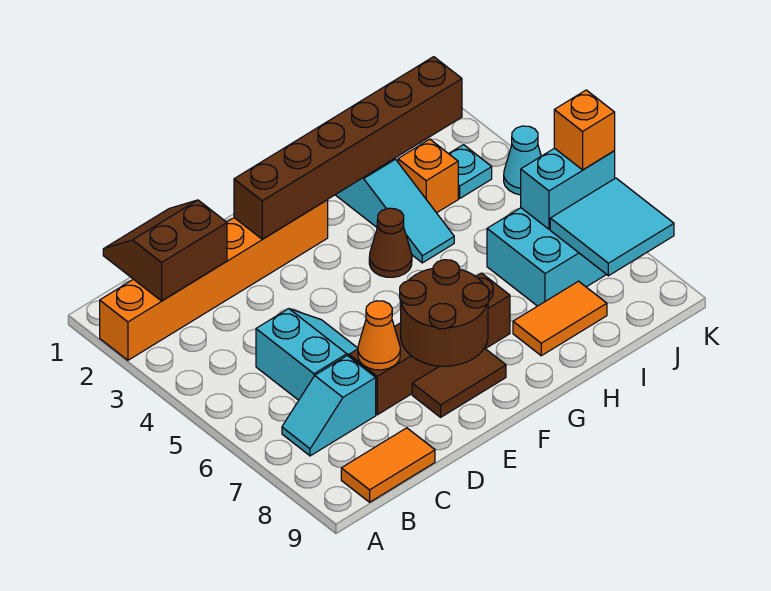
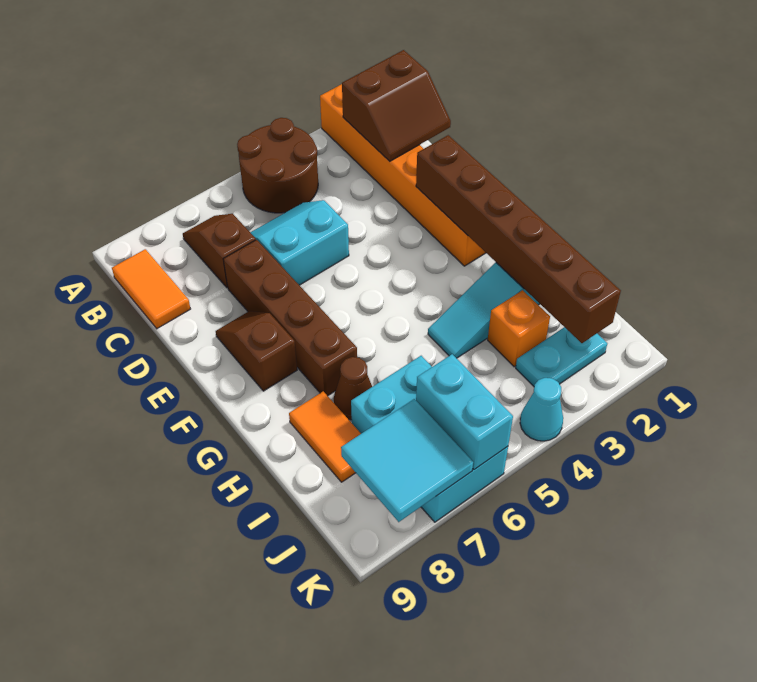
brown slope B1:C2 level 2 top 2 -> brown slope B1:C2 level 2 top B
cyan slope B7:C7 level 1 top C -> brown slope B7:C7 level 1 top C
cyan slope C5:D6 level 1 top C -> cyan slope C5:D6 level 1 top D
orange cone D7 level 2 -> none
brown round brick E7:F8 level 2 -> brown round brick A4:B5 level 1
brown tile E8:F8 level 1 -> brown slope E8:F8 level 1 top F
brown cone G4 level 1 -> brown cone H7 level 1
cyan plate J3 level 1 -> cyan plate J2:J3 level 1
orange brick K6 level 3 -> none

